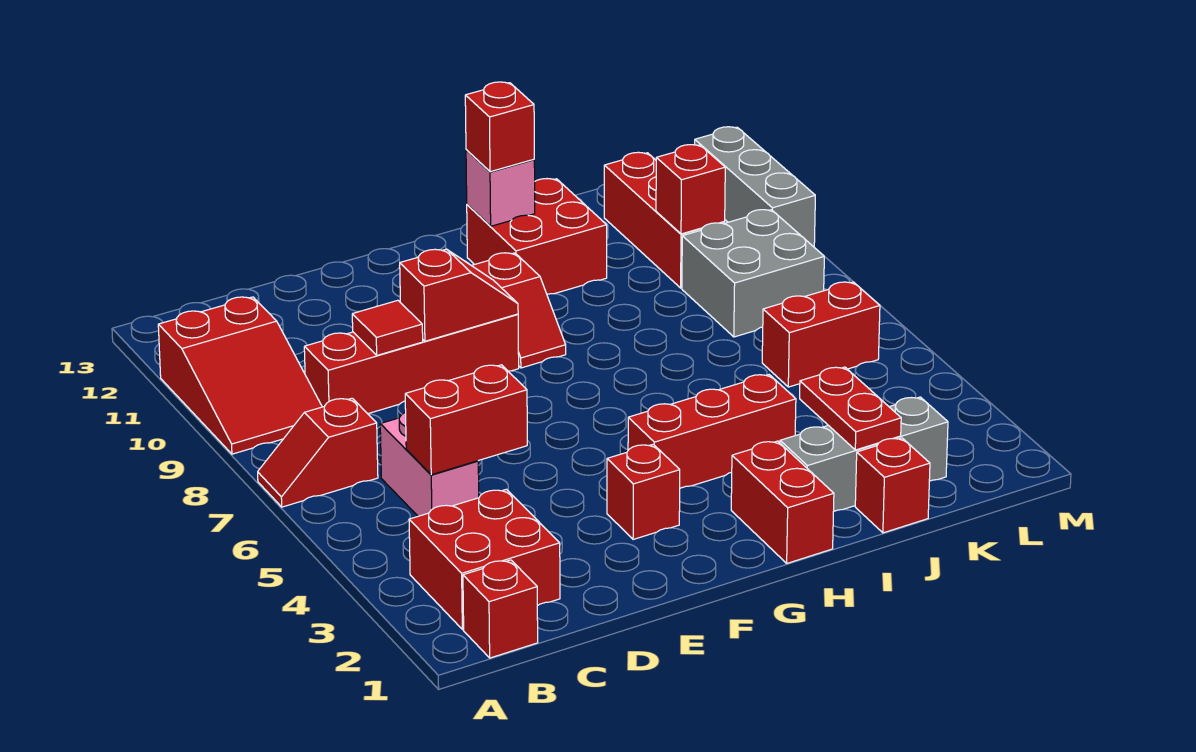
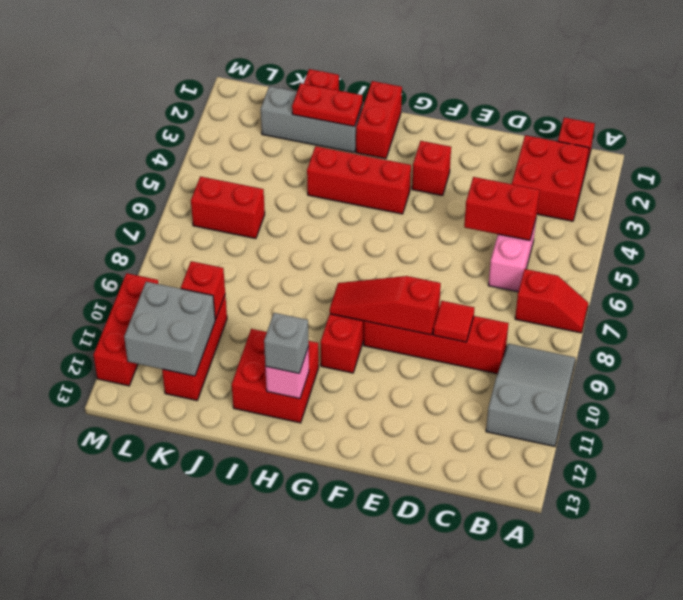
red slope A9:B11 level 1 top 11 -> grey slope A9:B11 level 1 top 11
red slope E9:F9 level 2 top E -> red slope E9:G9 level 2 top E
red brick H12 level 3 -> grey brick H12 level 3
red plate J2:J3 level 2 -> red plate I2:J2 level 2
grey brick K8:L9 level 1 -> grey brick K11:L12 level 2
grey brick M10:M12 level 1 -> red brick M10:M12 level 1

